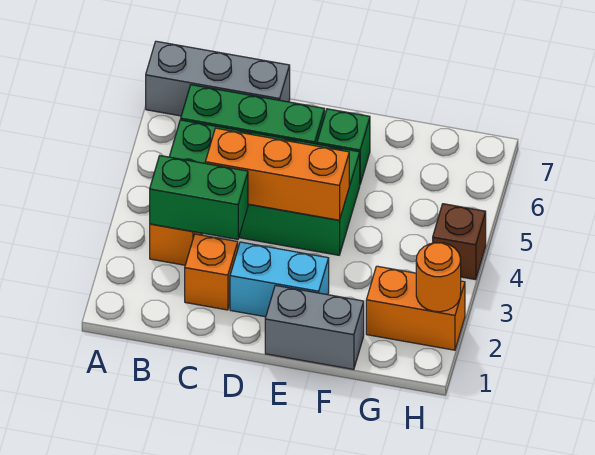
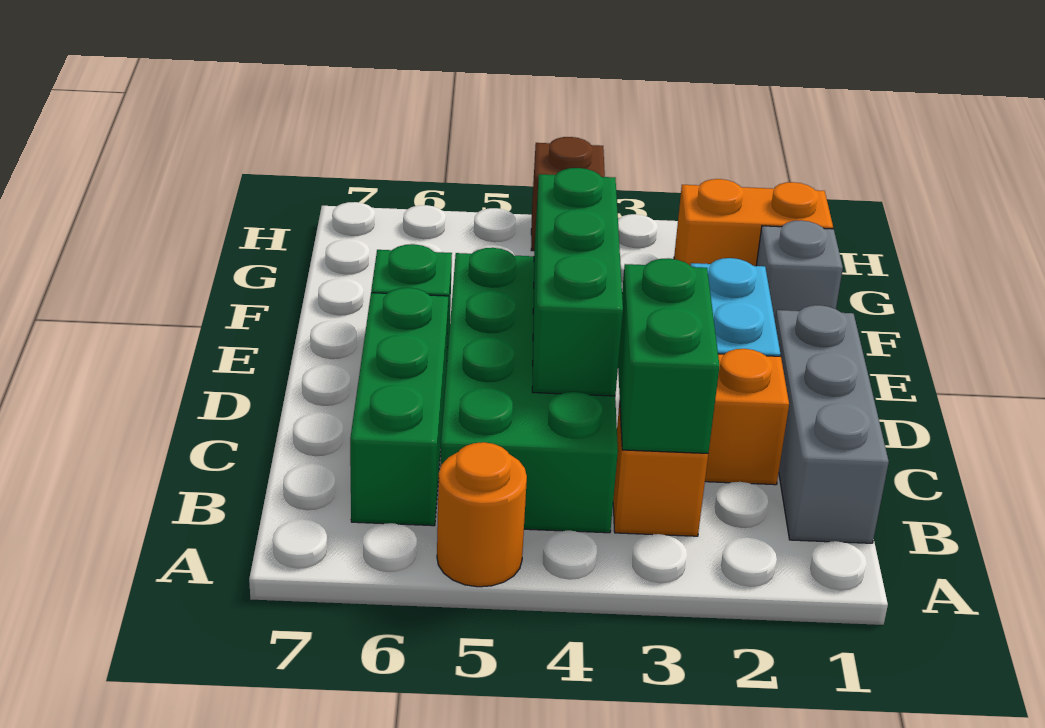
grey brick A7:C7 level 1 -> grey brick B1:D1 level 1
orange brick C4:E4 level 2 -> green brick C4:E4 level 2
grey brick E1:F1 level 1 -> grey brick F1 level 1
orange brick G2:H2 level 1 -> orange brick G1:G2 level 1
orange round brick H2 level 2 -> orange round brick A5 level 1

